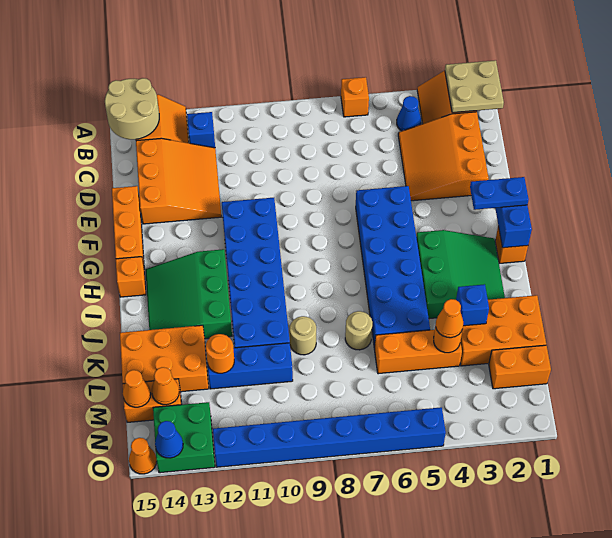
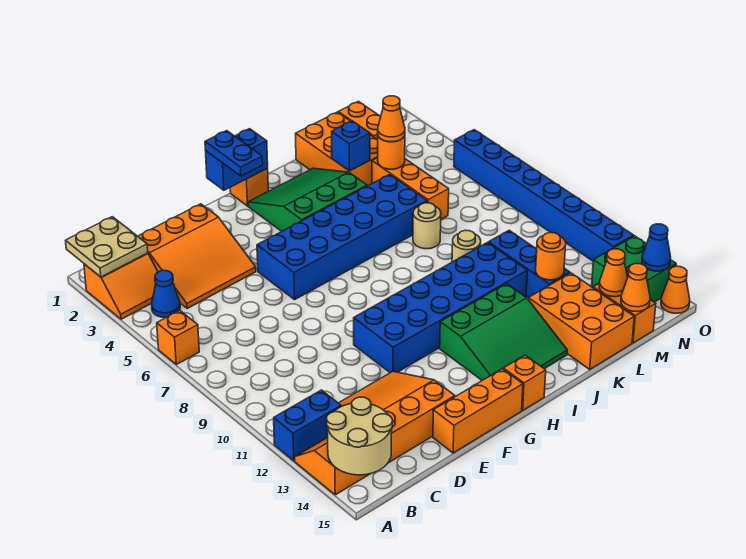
blue brick B12 level 1 -> blue brick A12:B12 level 1

